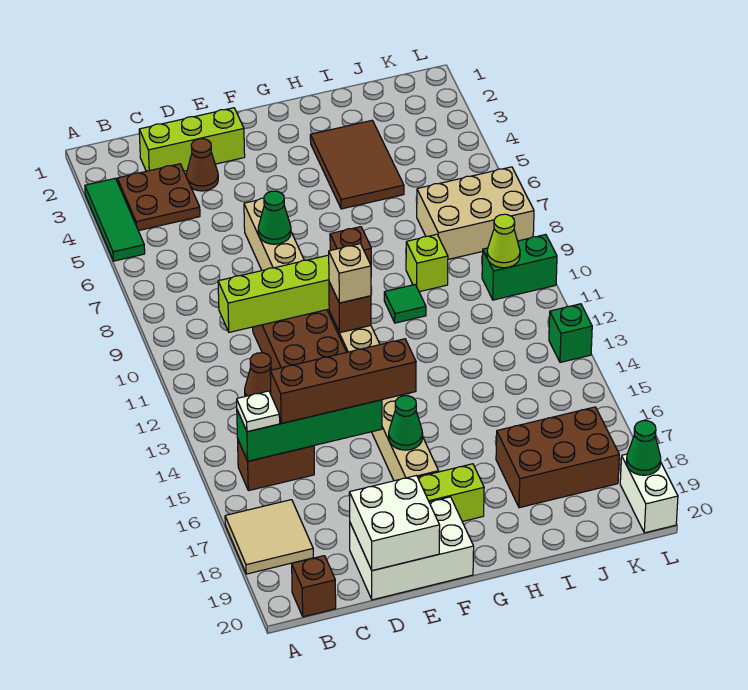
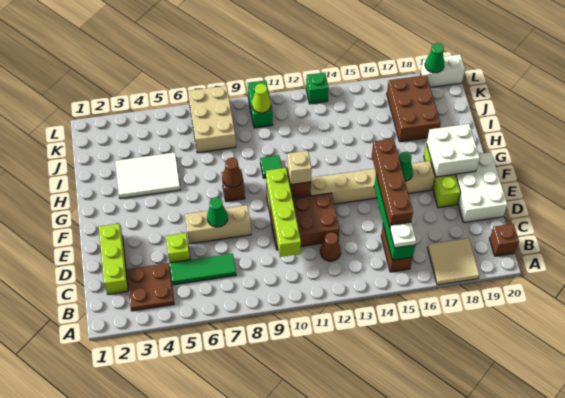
green tile A3:A5 level 1 -> green tile C5:C7 level 1
brown cone D3 level 1 -> brown cone G8 level 2
white brick D19:E20 level 2 -> white brick F18:G19 level 2
brown tile H3:I5 level 1 -> white tile H3:I5 level 1
lime brick I9 level 1 -> lime brick D5 level 1

